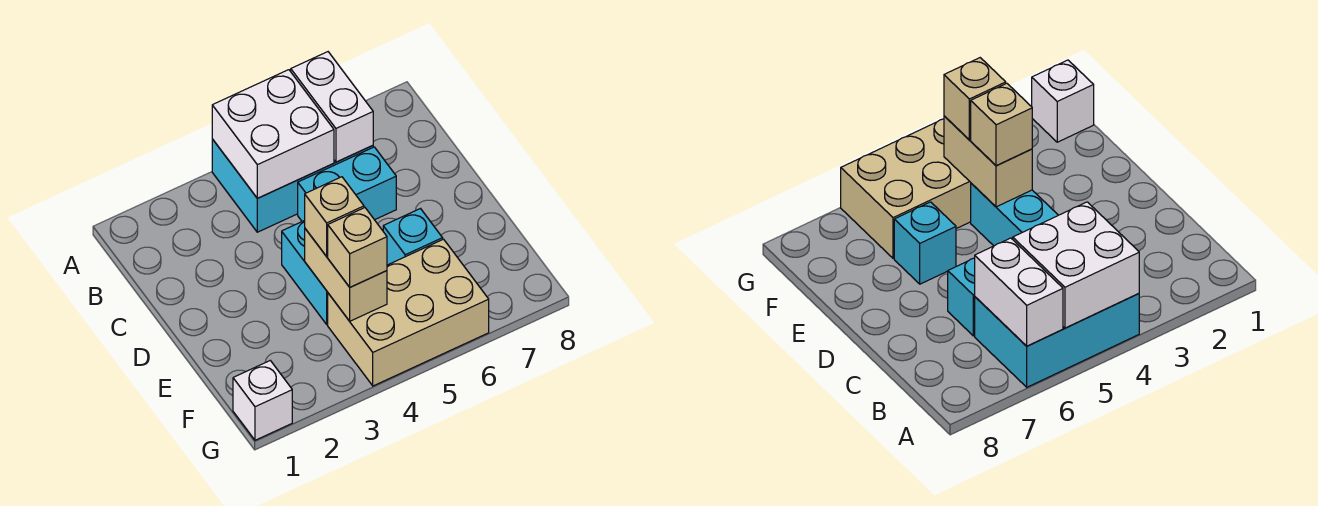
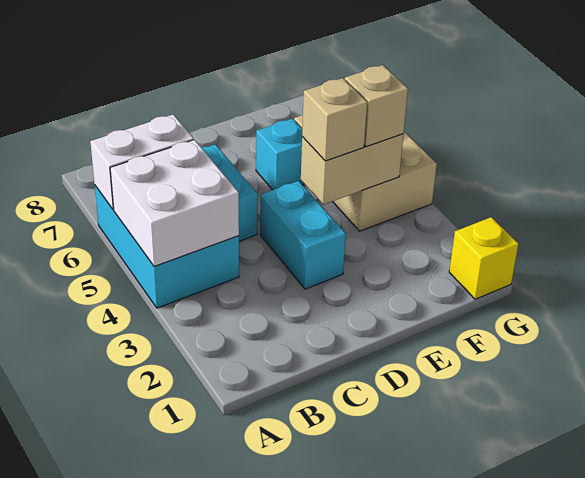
cyan brick D4:E4 level 1 -> cyan brick D3:D4 level 1
white brick G1 level 1 -> yellow brick G1 level 1

